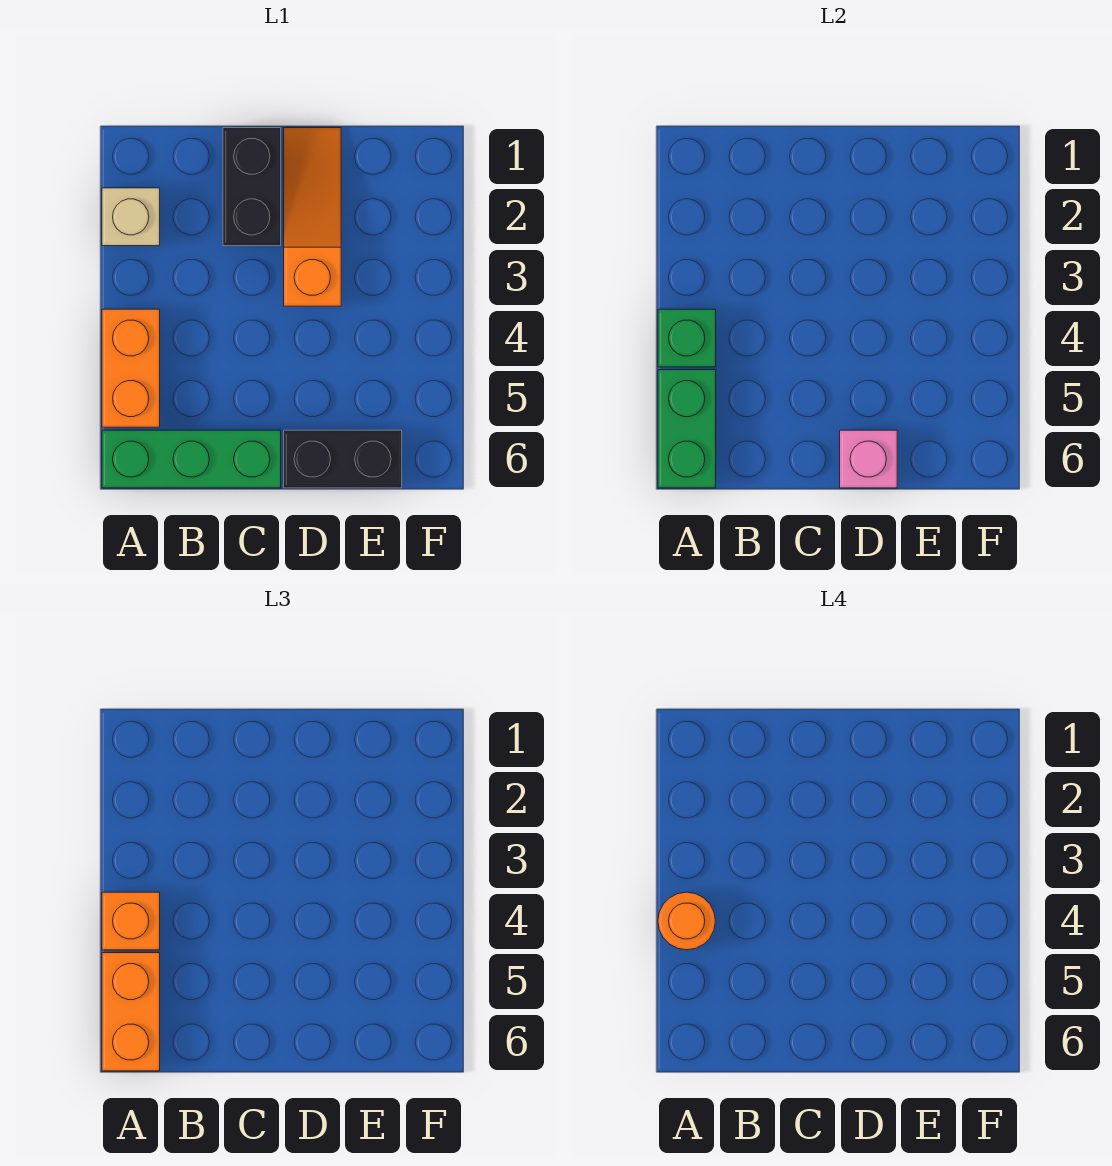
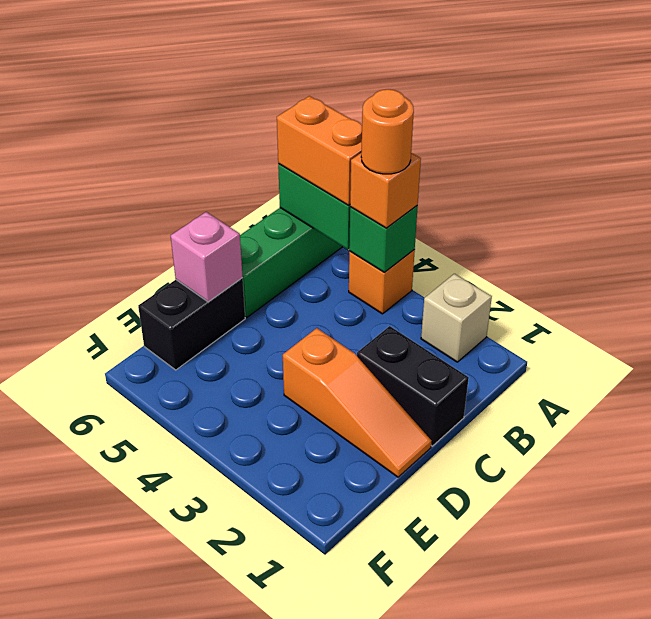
orange brick A4:A5 level 1 -> orange brick A4 level 1

